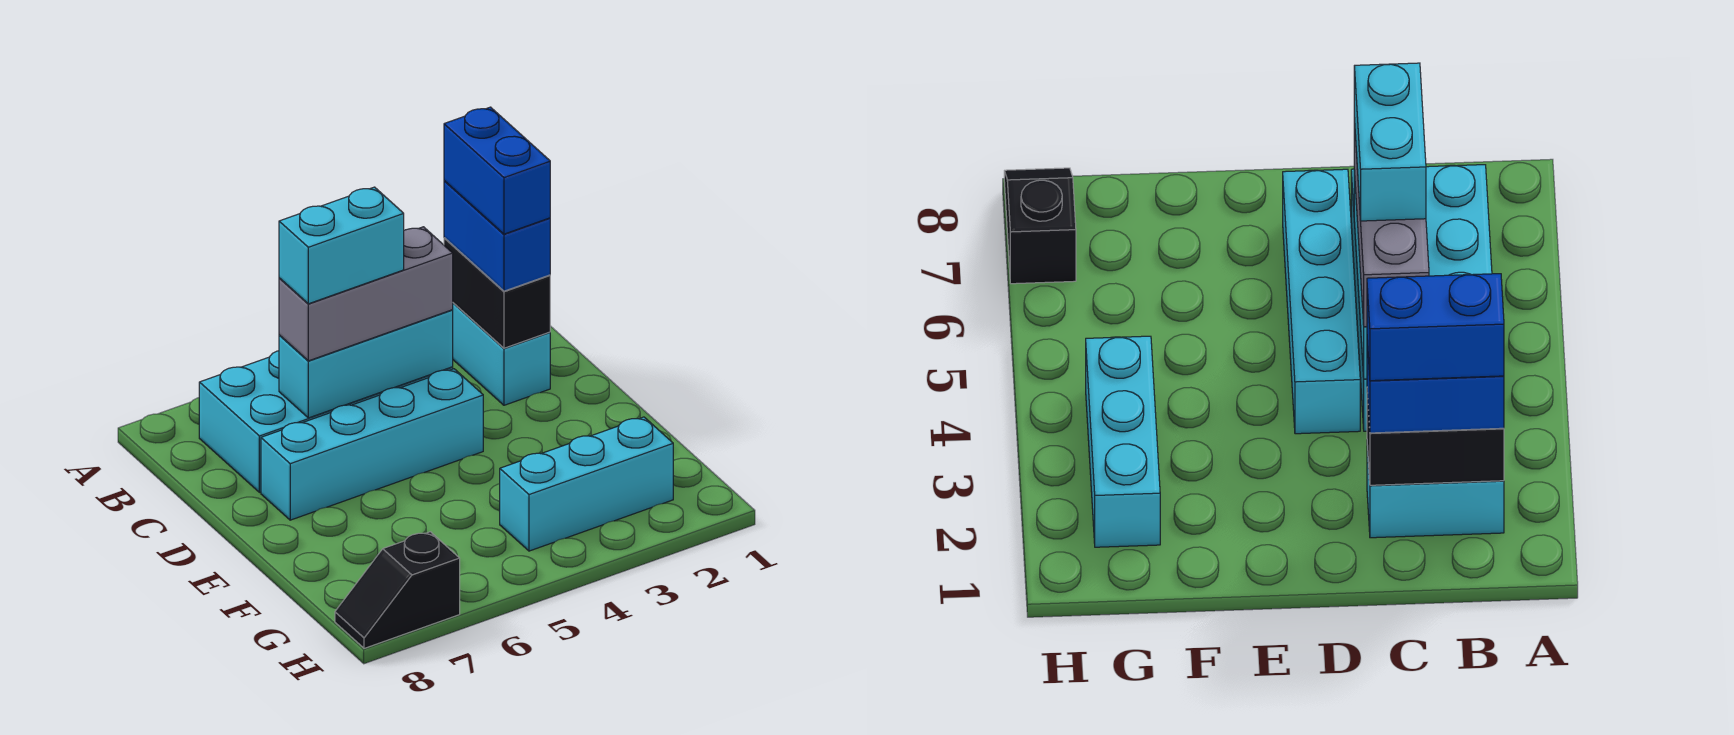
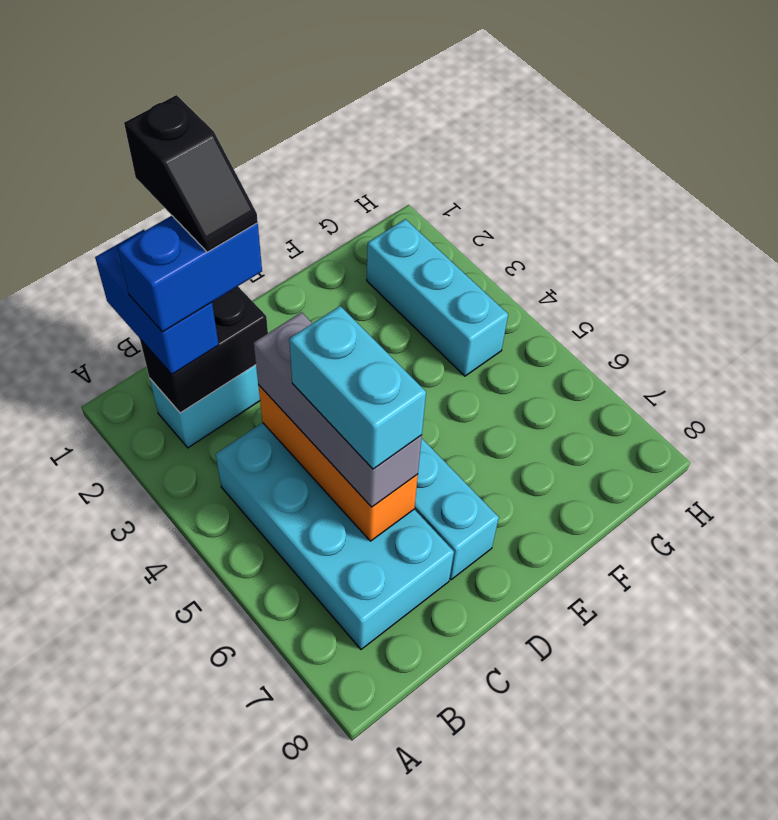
blue brick B2:C2 level 3 -> blue brick B1:B2 level 3
cyan brick C4:C6 level 2 -> orange brick C4:C6 level 2
black slope H7:H8 level 1 top 7 -> black slope C1:C2 level 5 top 1

